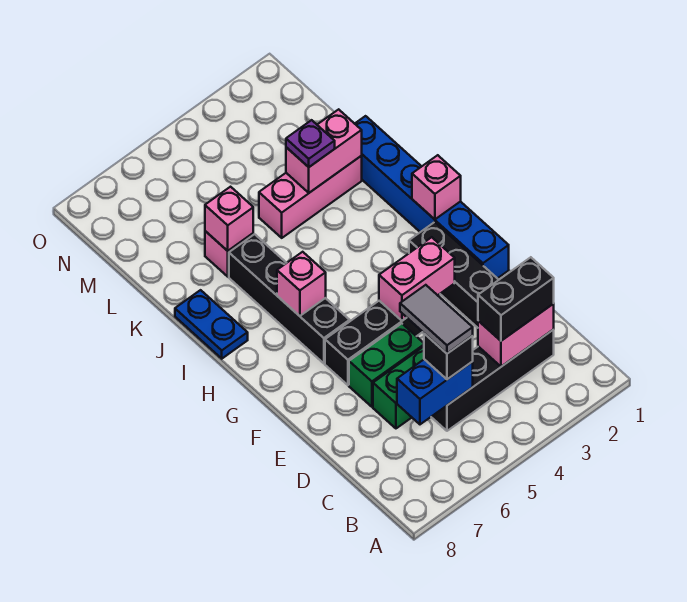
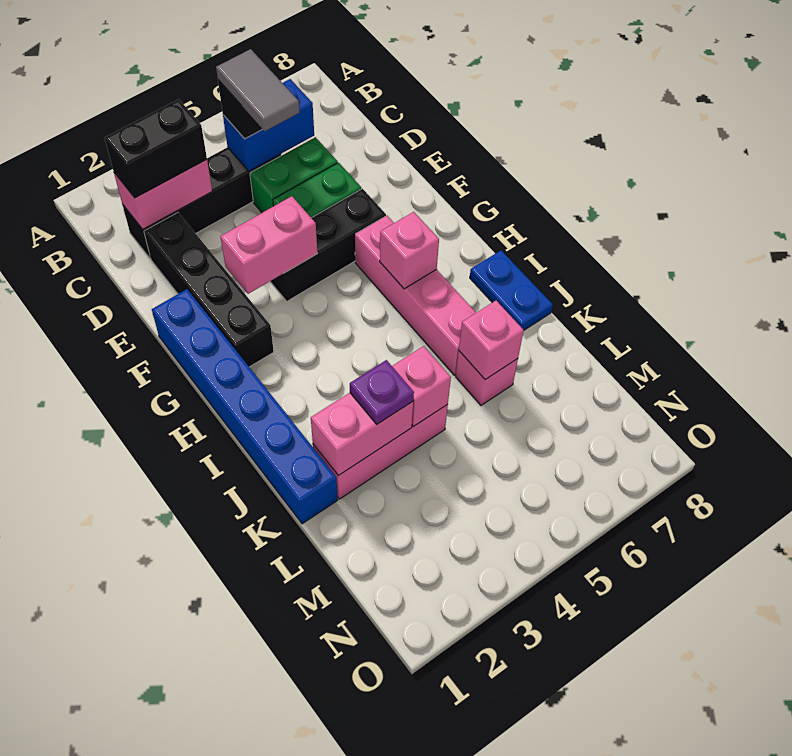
black brick G6:J6 level 1 -> pink brick G6:J6 level 1
pink brick H1 level 2 -> pink brick K4 level 2

